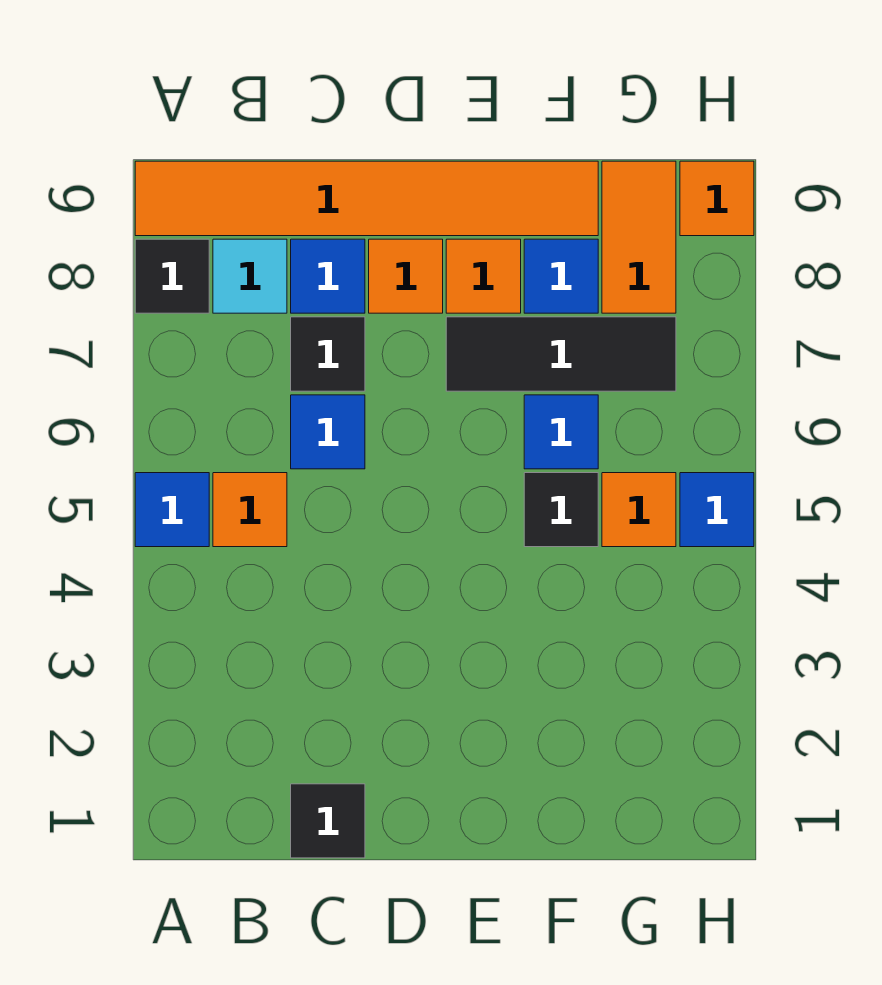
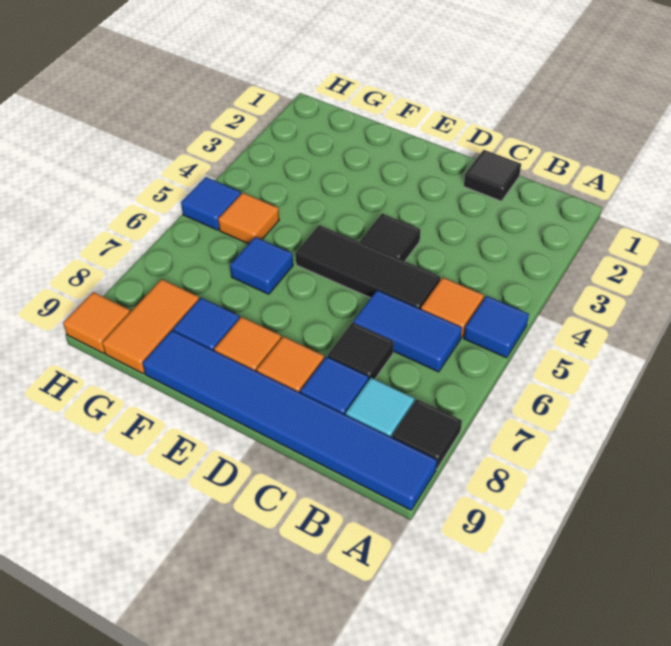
orange tile A9:F9 level 1 -> blue tile A9:F9 level 1
blue tile C6 level 1 -> blue tile B6:C6 level 1
black tile E7:G7 level 1 -> black tile C5:E5 level 1
black tile F5 level 1 -> black tile D4 level 1

